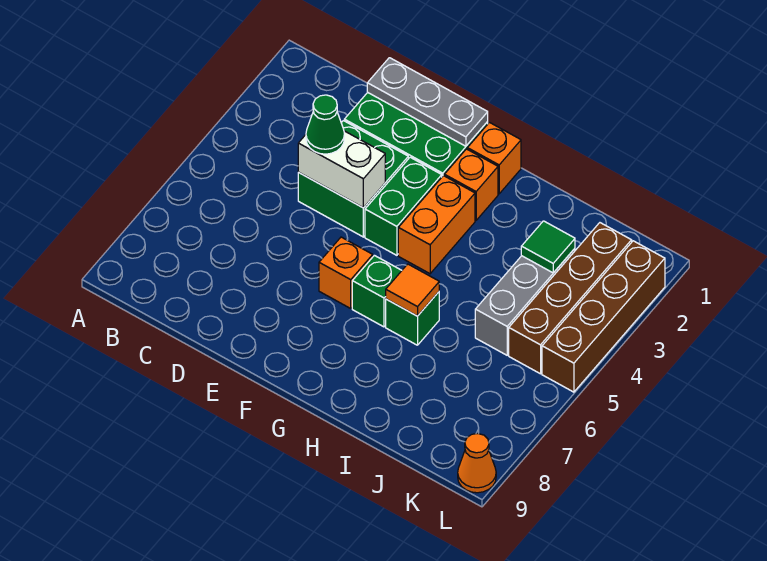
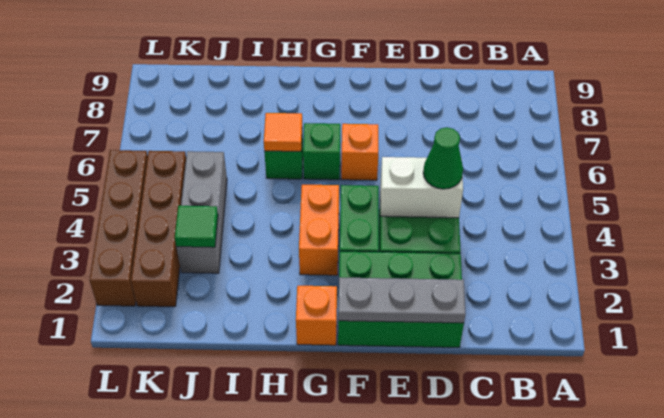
orange brick G2 level 1 -> none
orange cone L9 level 1 -> none

